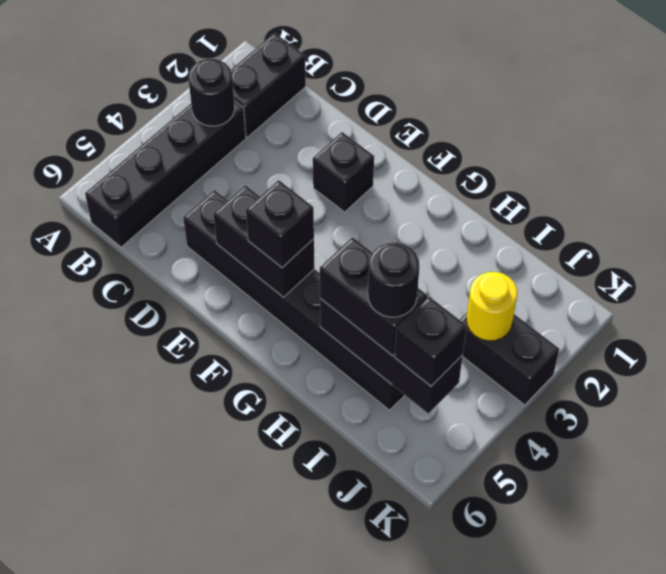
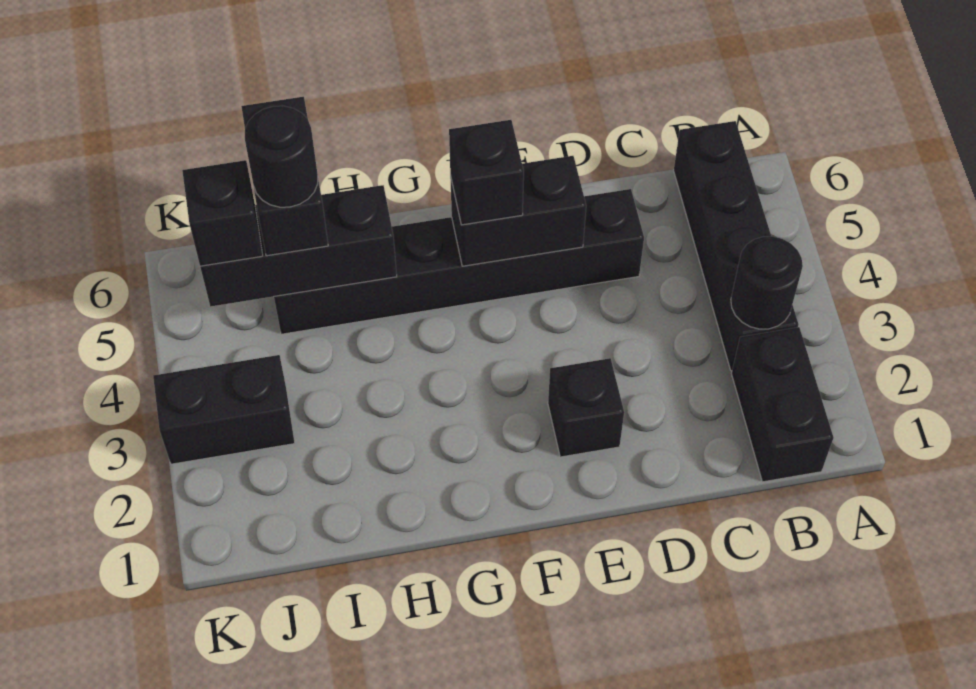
black brick H5:I5 level 3 -> black brick I5:I6 level 3
yellow round brick J3 level 2 -> none

